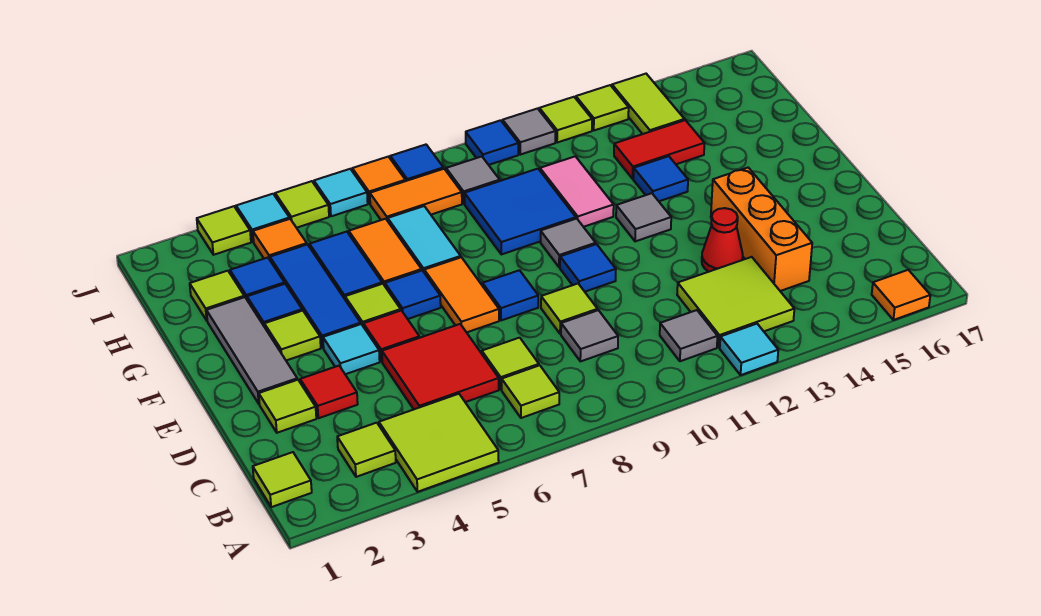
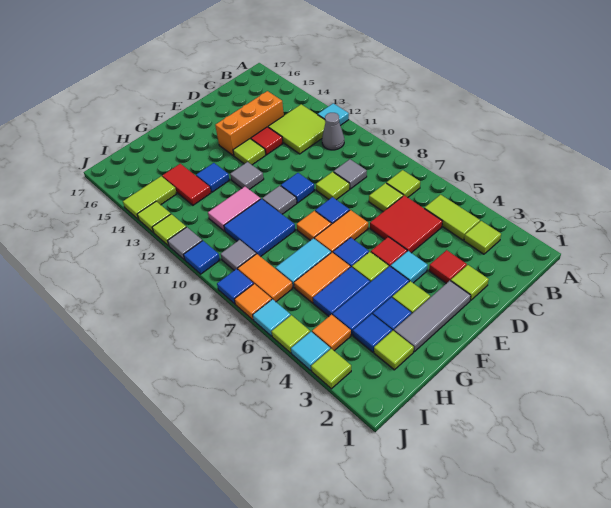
lime tile A4:B5 level 1 -> lime tile B4:B5 level 1
orange tile A16 level 1 -> orange tile F8 level 1
lime tile B1 level 1 -> lime tile E13 level 1
grey tile B11 level 1 -> grey cone B11 level 1
red cone D13 level 1 -> red tile D13 level 1

